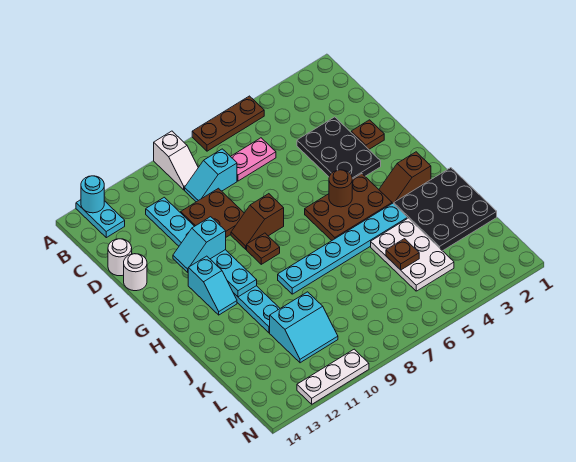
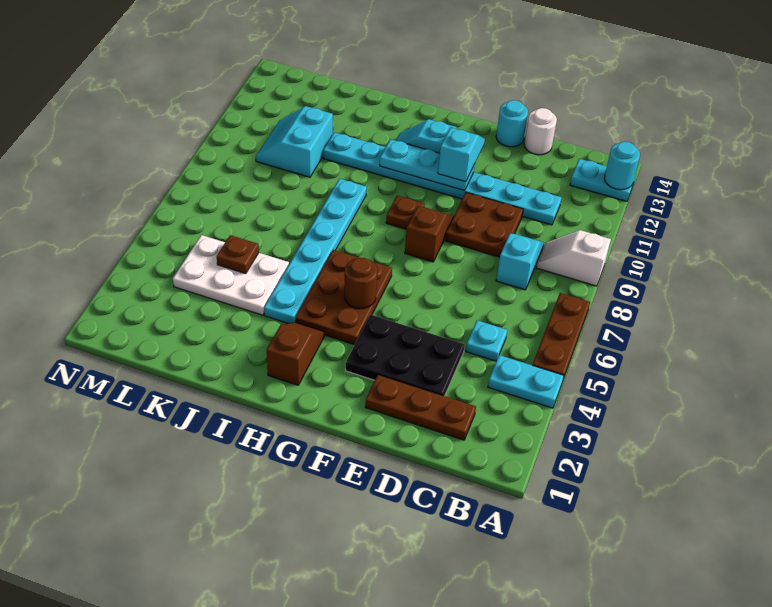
none -> cyan plate A4:B4 level 1
none -> cyan plate C5 level 1
pink plate C6:C7 level 1 -> none
brown plate E2 level 1 -> brown plate C2:E2 level 1
white round brick E14 level 1 -> cyan round brick E14 level 1
black plate I1:K3 level 1 -> none
white plate N10:N12 level 1 -> none

